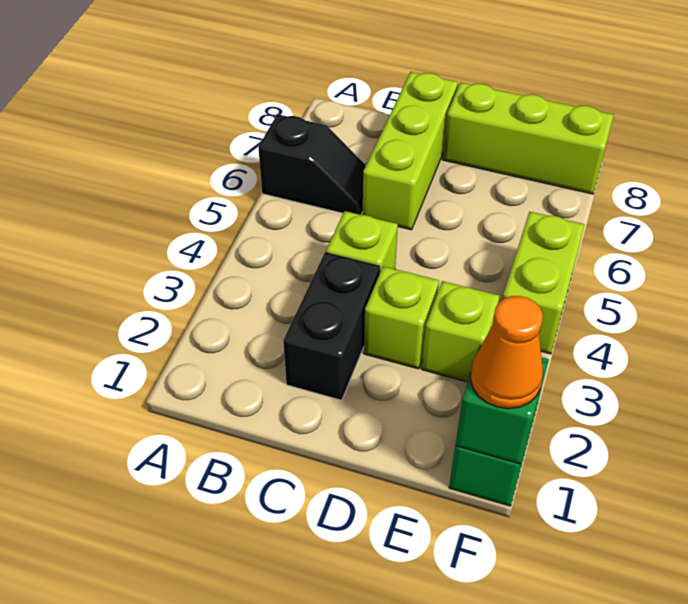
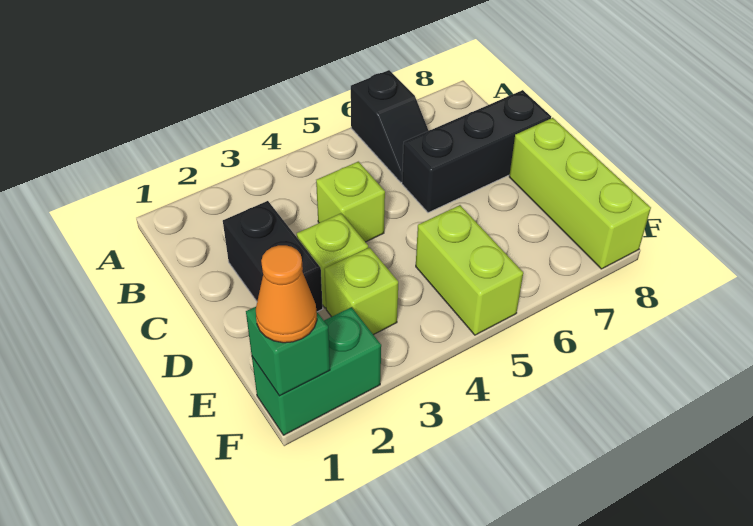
black brick C2:C3 level 1 -> black brick C2:D2 level 1
lime brick C6:C8 level 1 -> black brick C6:C8 level 1
lime brick F4:F5 level 1 -> lime brick E5:F5 level 1

